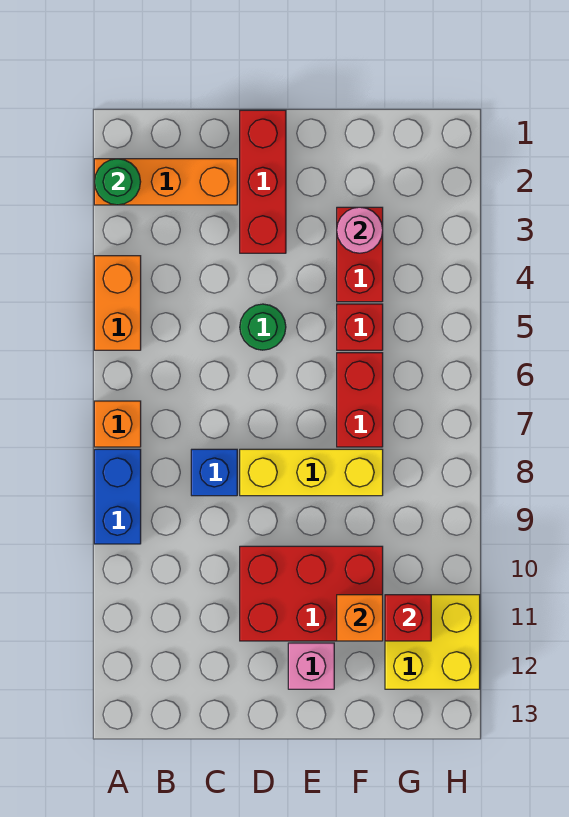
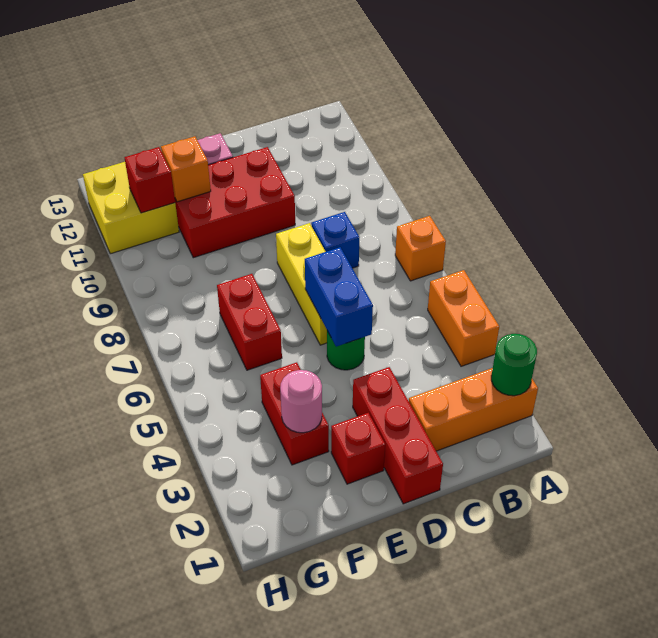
blue brick A8:A9 level 1 -> blue brick D5:D6 level 2
yellow brick D8:F8 level 1 -> yellow brick D6:D8 level 1
red brick F5 level 1 -> red brick E2 level 1

